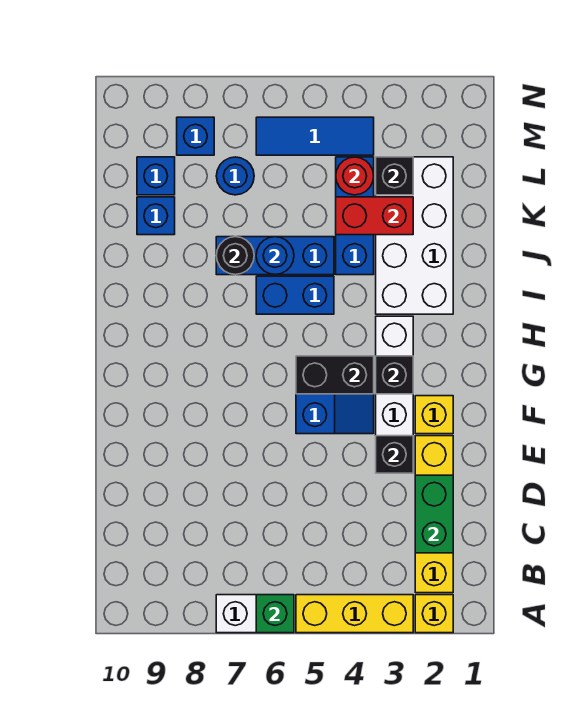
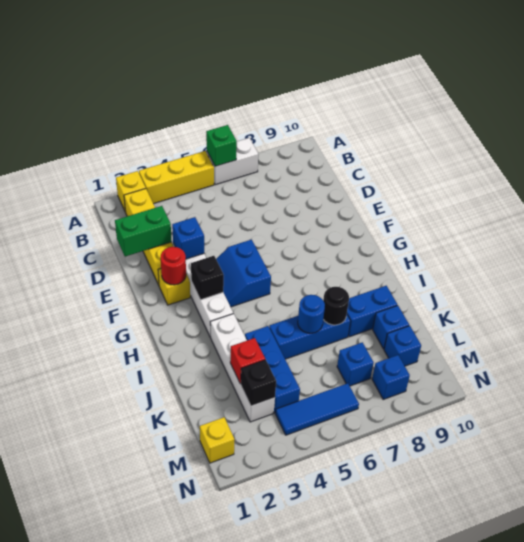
green brick C2:D2 level 2 -> green brick D1:D2 level 2
black brick E3 level 2 -> blue brick E3 level 2
black brick G4:G5 level 2 -> none
white brick I2:L3 level 1 -> white brick I3:L3 level 1
blue brick I5:I6 level 1 -> blue brick J8:J9 level 1
red brick K3:K4 level 2 -> red brick K3 level 2
red round brick L4 level 2 -> red round brick F2 level 2
blue round brick L7 level 1 -> blue brick L7 level 1
none -> yellow brick M1 level 1

